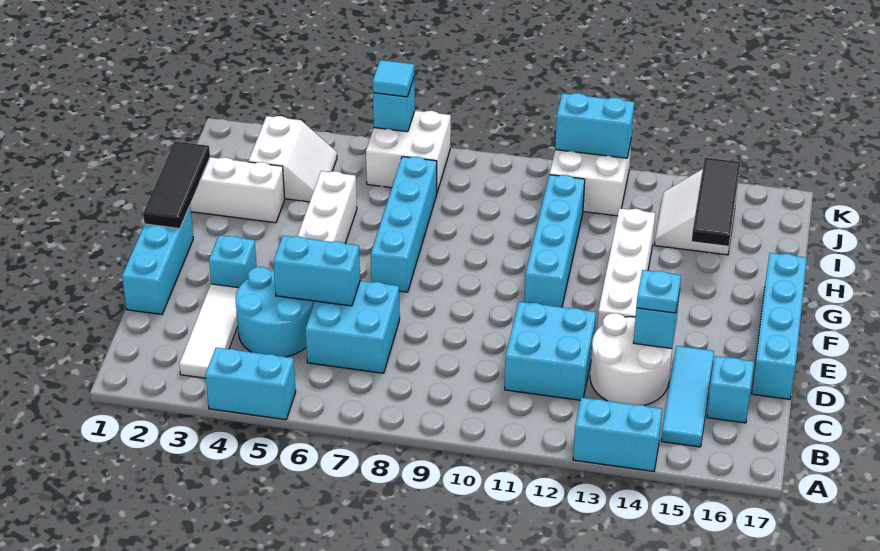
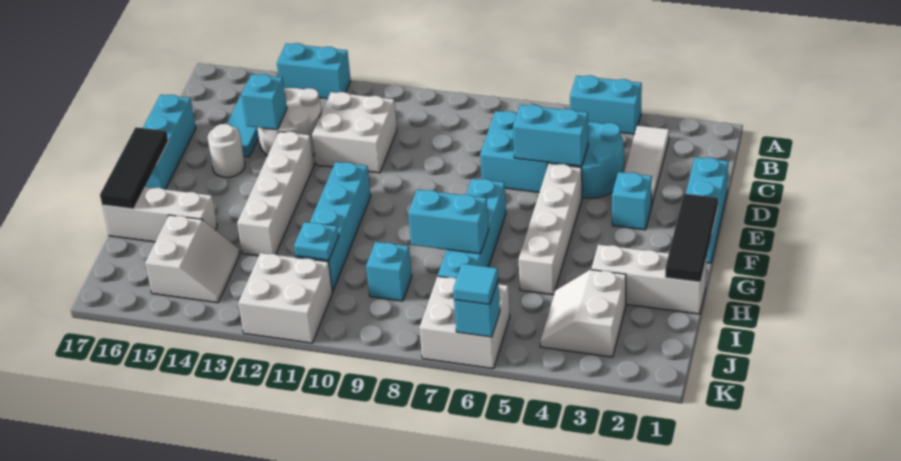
cyan brick C11:D12 level 1 -> white brick C11:D12 level 1
cyan brick C16 level 1 -> cyan brick I9 level 1
cyan plate D14 level 3 -> cyan plate I11 level 2
cyan brick D17:G17 level 1 -> cyan brick D17:F17 level 1
none -> white round brick E15 level 1
none -> white brick H15:H17 level 1
black tile H15:J15 level 2 -> black tile F17:H17 level 2
cyan brick K11:K12 level 2 -> cyan brick H7:H8 level 2

